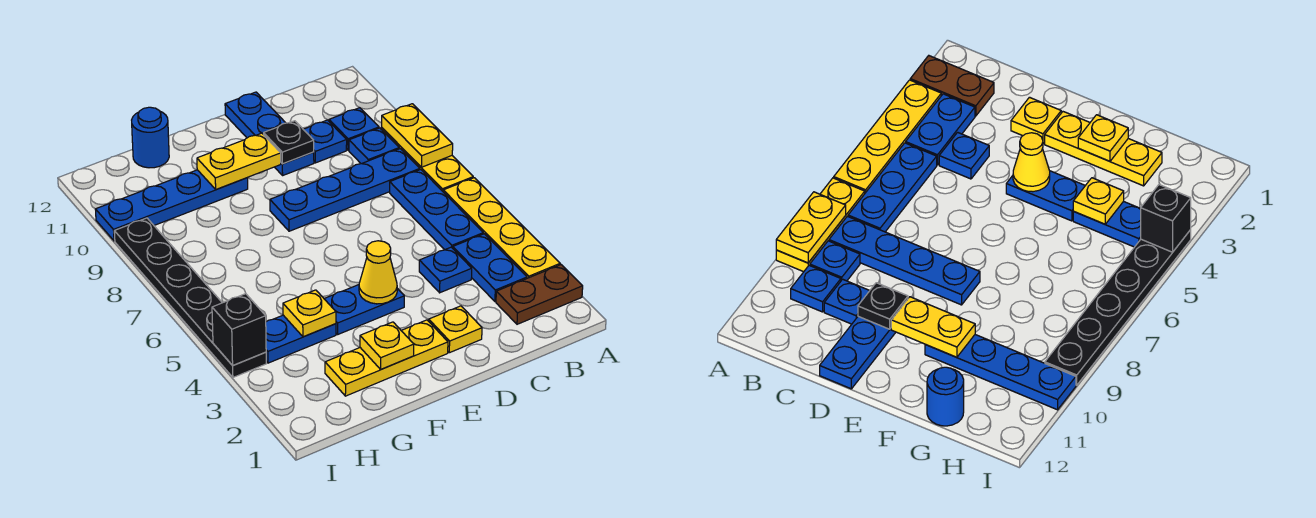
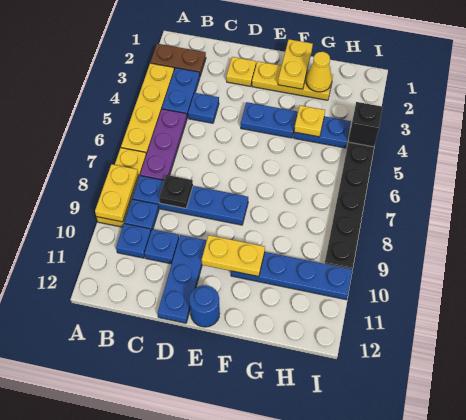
blue plate B5:B7 level 1 -> purple plate B5:B7 level 1
black plate D10 level 2 -> black plate C8 level 2
yellow cone E4 level 2 -> yellow cone G2 level 2
yellow plate F2 level 2 -> yellow plate F1:F2 level 2
blue round brick G12 level 1 -> blue round brick E12 level 1

